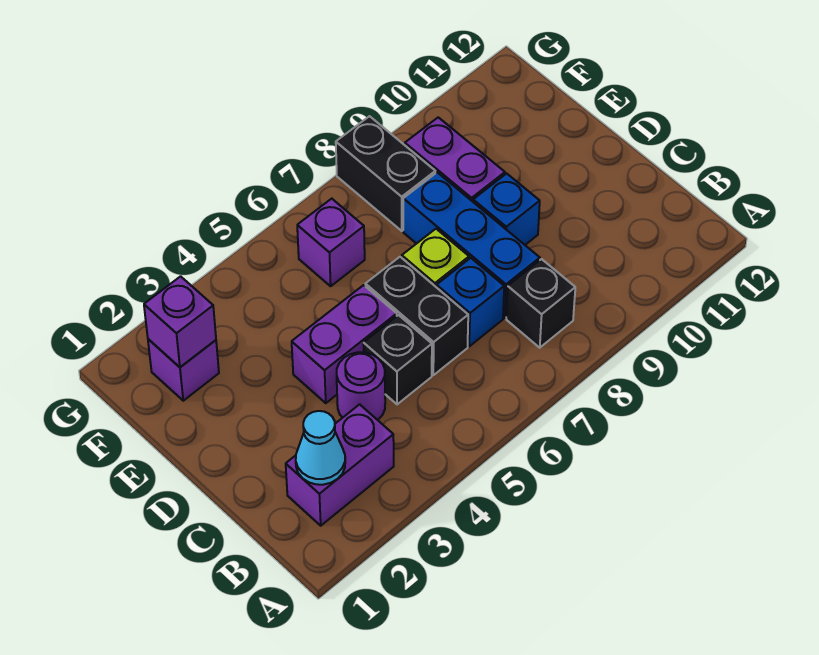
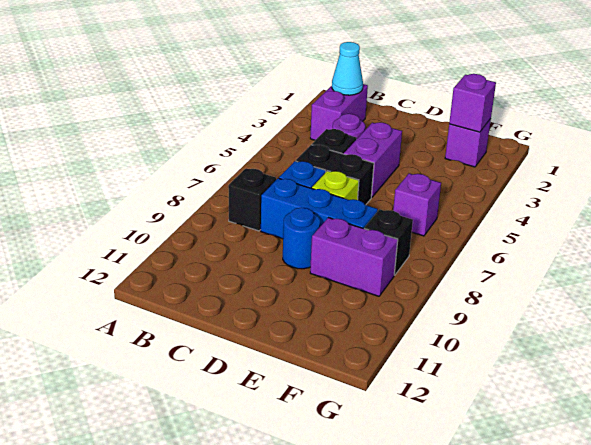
blue brick D9 level 1 -> blue round brick D9 level 1
black brick F8:G8 level 1 -> black brick F8 level 1

